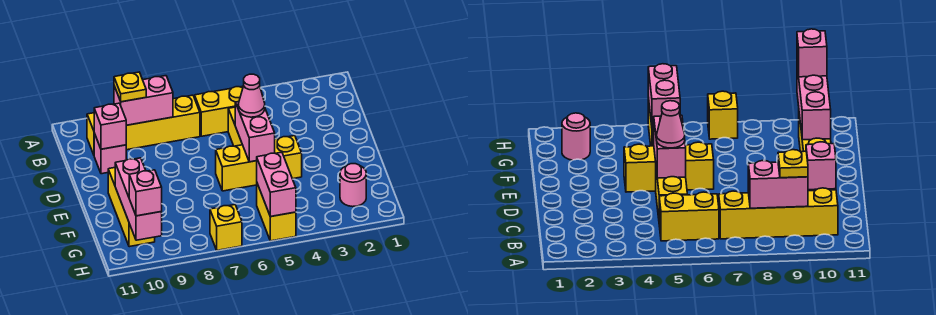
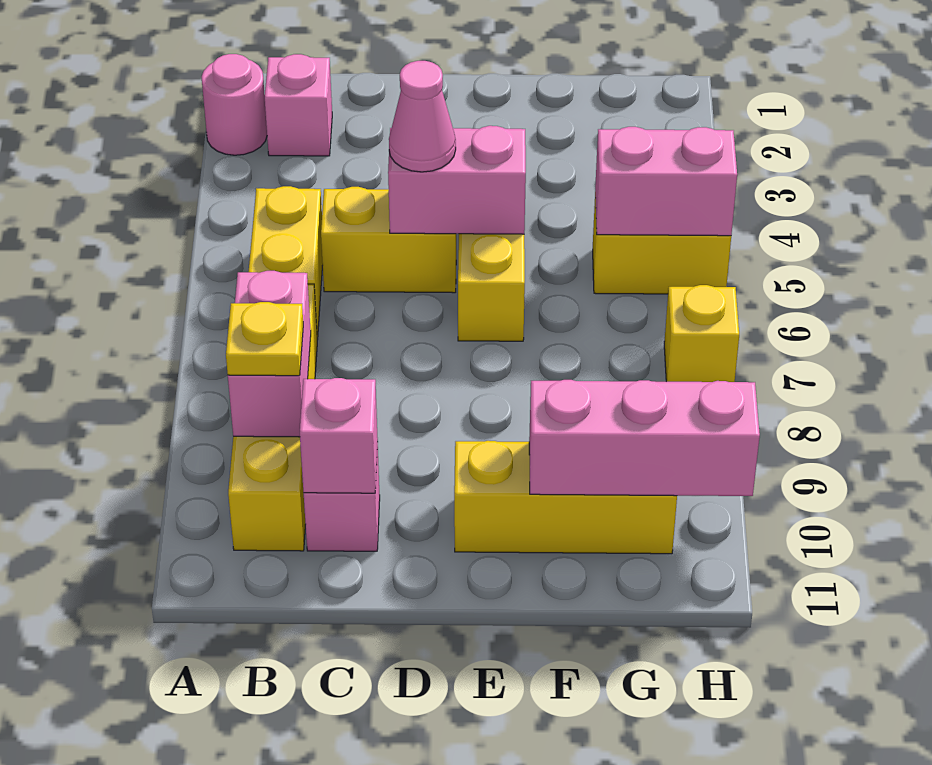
pink round brick G2 level 1 -> pink round brick A2 level 1
pink brick H10 level 3 -> pink brick B2 level 1

